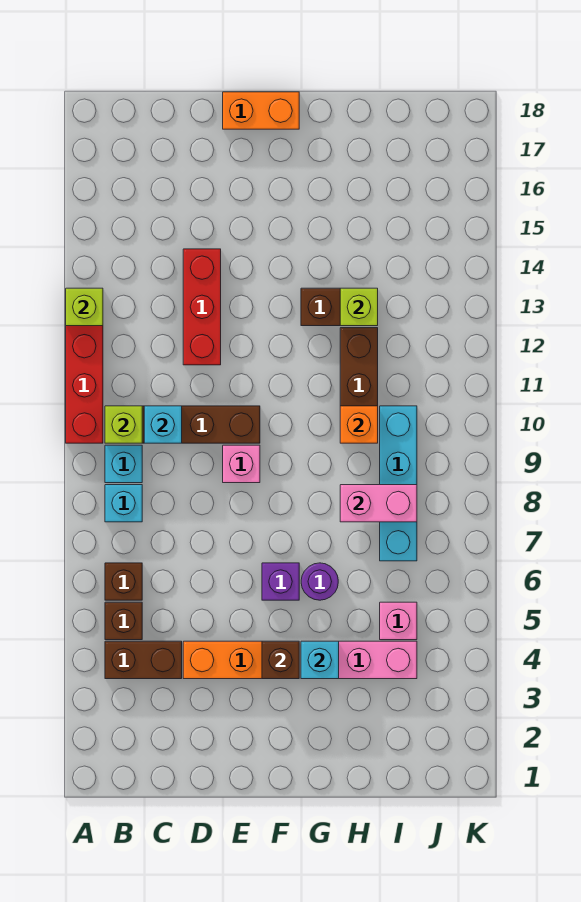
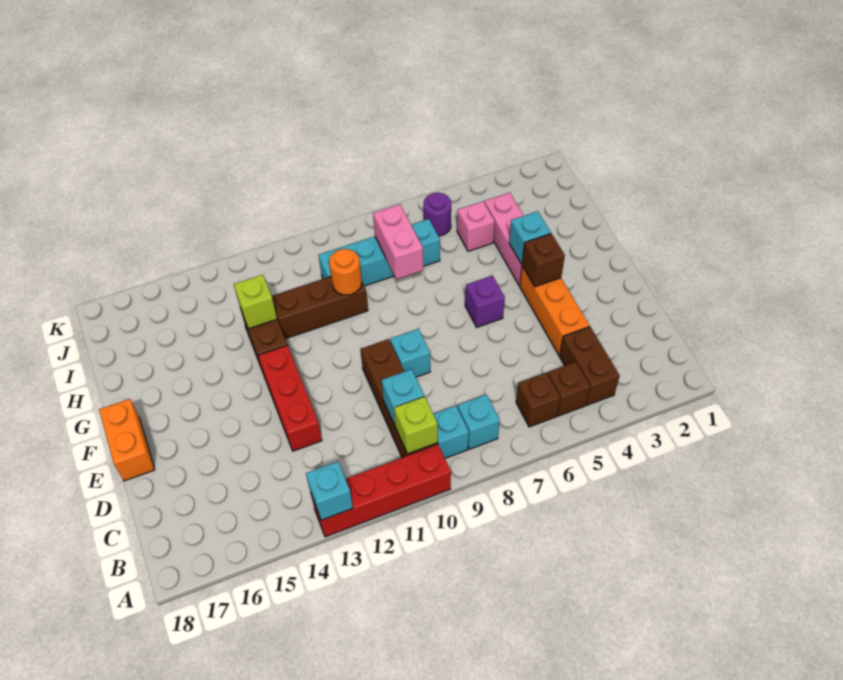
lime brick A13 level 2 -> cyan brick A13 level 2
red brick D12:D14 level 1 -> red brick D13:F13 level 1
pink brick E9 level 1 -> cyan brick E9 level 1
purple round brick G6 level 1 -> purple round brick J6 level 1
orange brick H10 level 2 -> orange round brick H10 level 2

